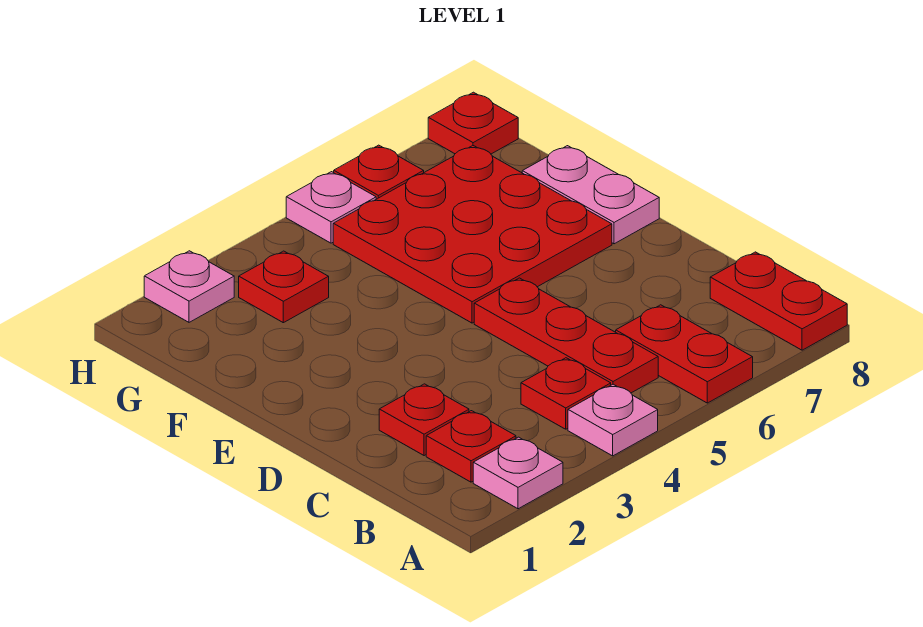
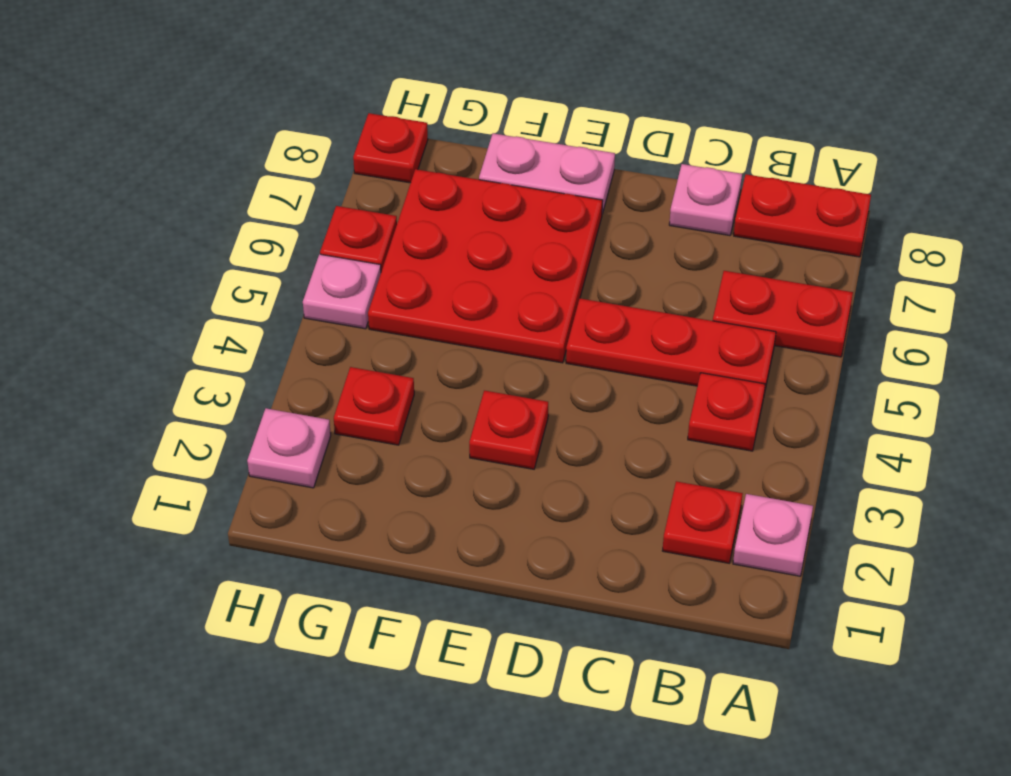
pink plate A4 level 1 -> pink plate C8 level 1
red plate C2 level 1 -> red plate E3 level 1

